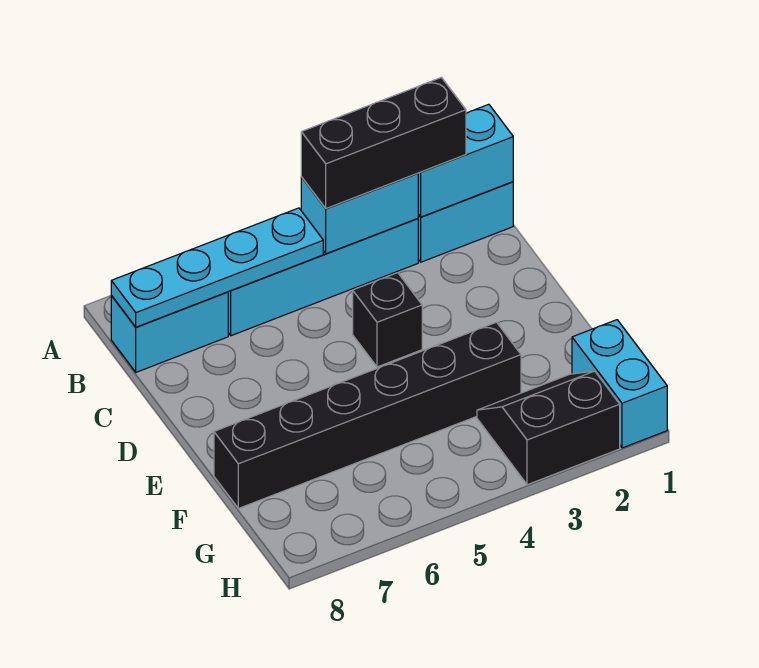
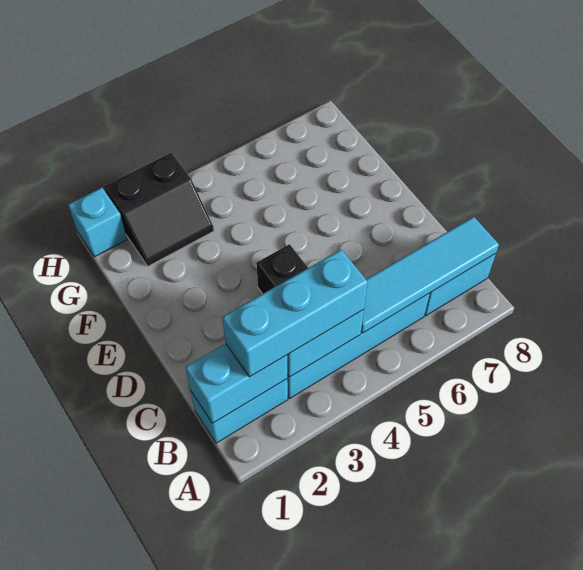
black brick B2:B4 level 3 -> cyan brick B2:B4 level 3
cyan plate B5:B8 level 2 -> cyan tile B5:B8 level 2
black brick F3:F8 level 1 -> none
cyan brick G1:H1 level 1 -> cyan brick H1 level 1

